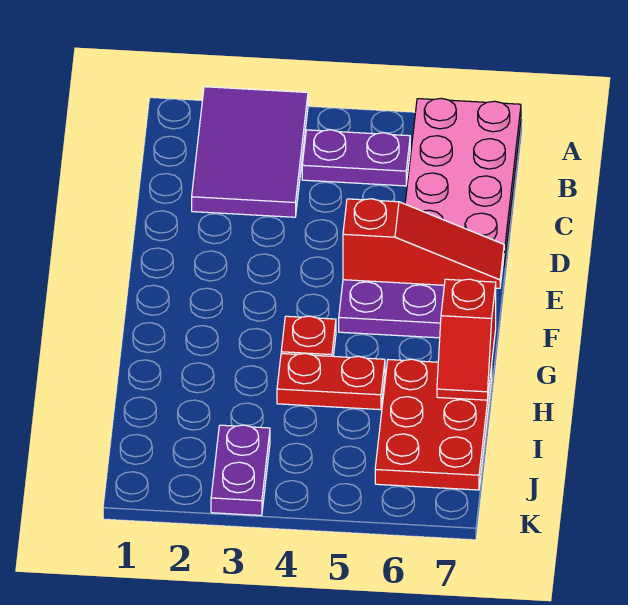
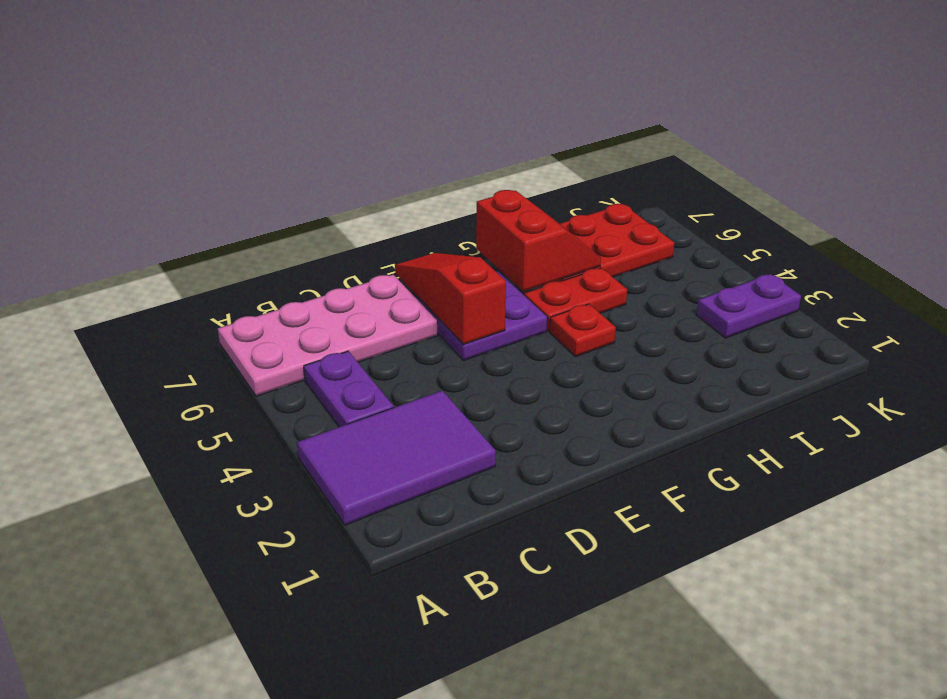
red slope G7:H7 level 2 top G -> red slope G6:H7 level 2 top G
red plate H4:H5 level 1 -> red plate G5:H5 level 1

